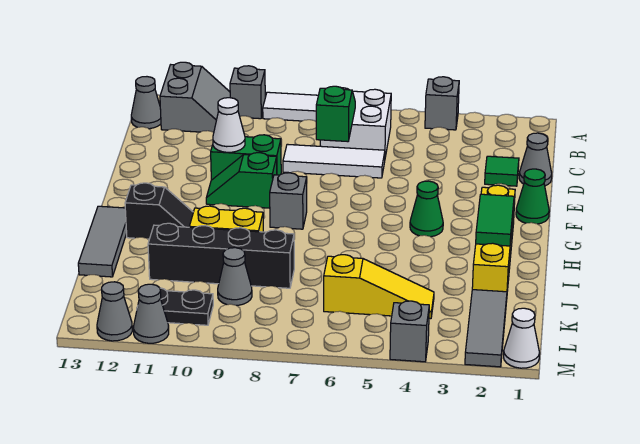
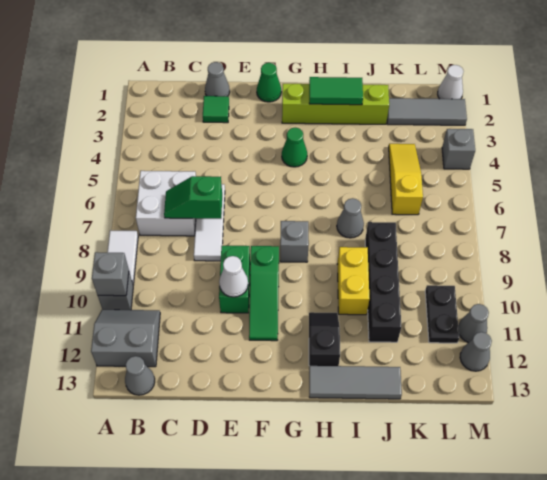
grey brick A4 level 1 -> grey brick A10 level 2
green slope F9:F10 level 1 top 9 -> green slope F9:F11 level 1 top 9
yellow brick G2:J2 level 1 -> lime brick G2:J2 level 1
grey cone K9 level 1 -> grey cone I7 level 1

